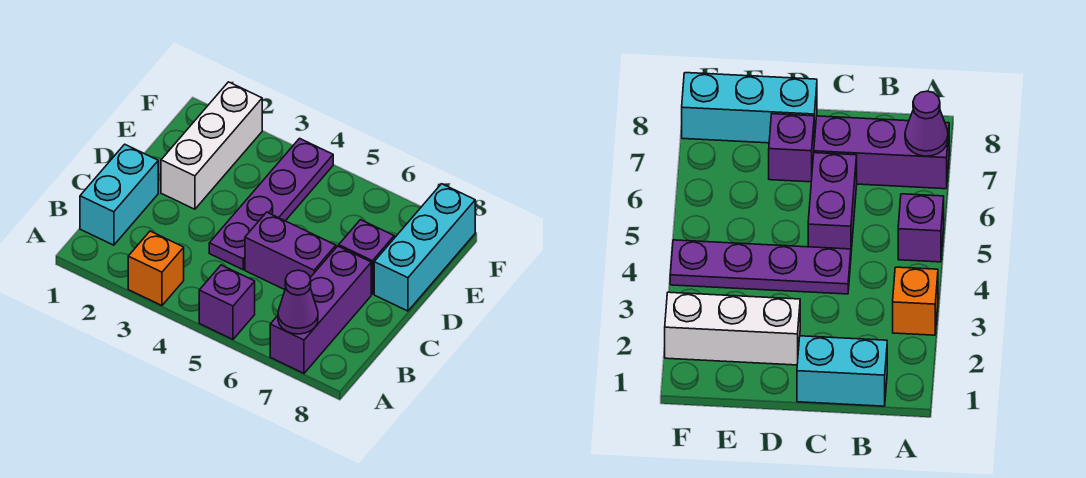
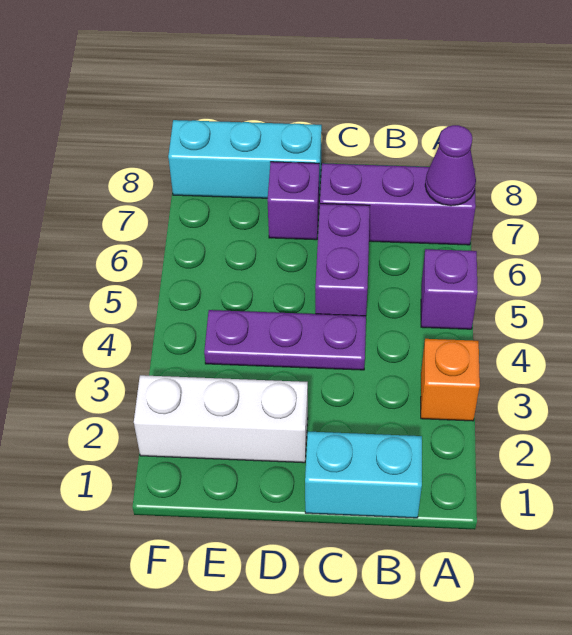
purple plate C4:F4 level 1 -> purple plate C4:E4 level 1

